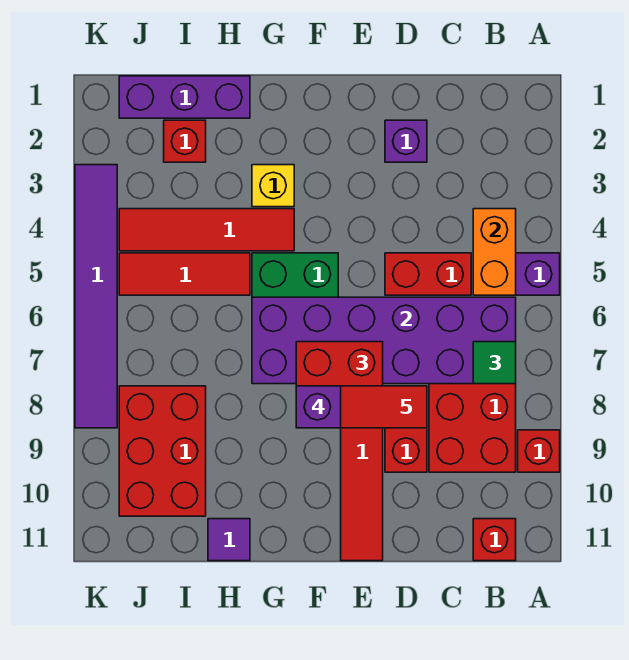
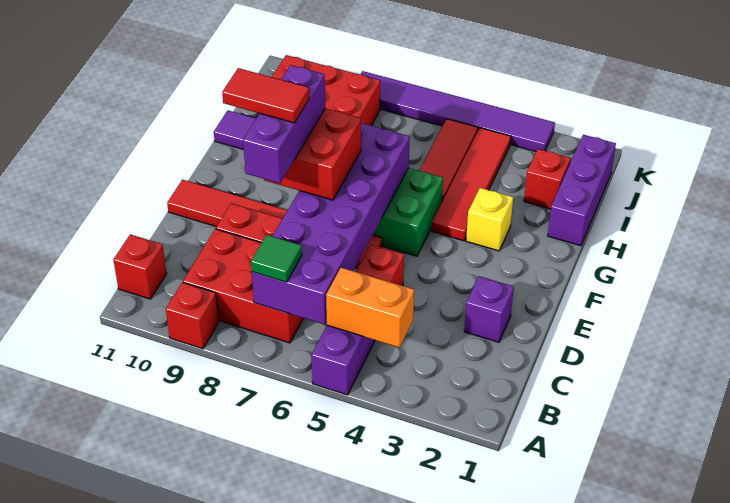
red tile D8:E8 level 5 -> red tile E8:E9 level 5

